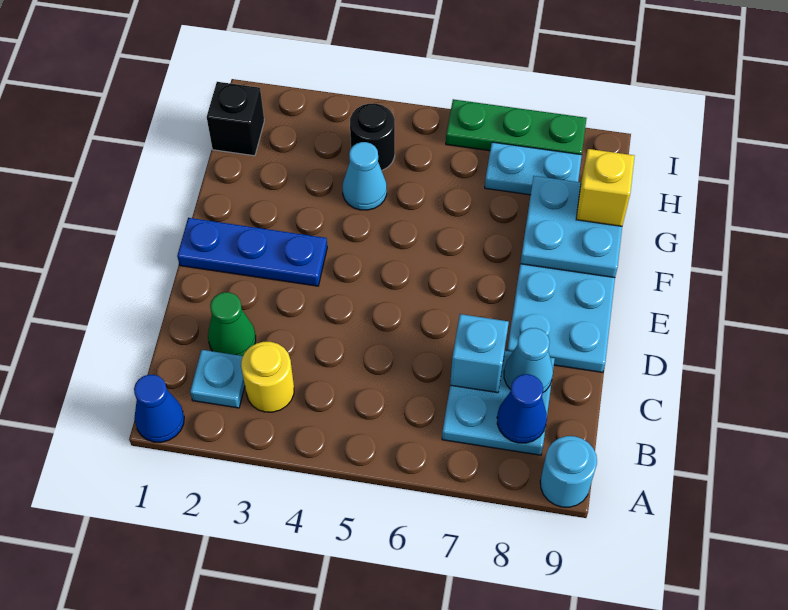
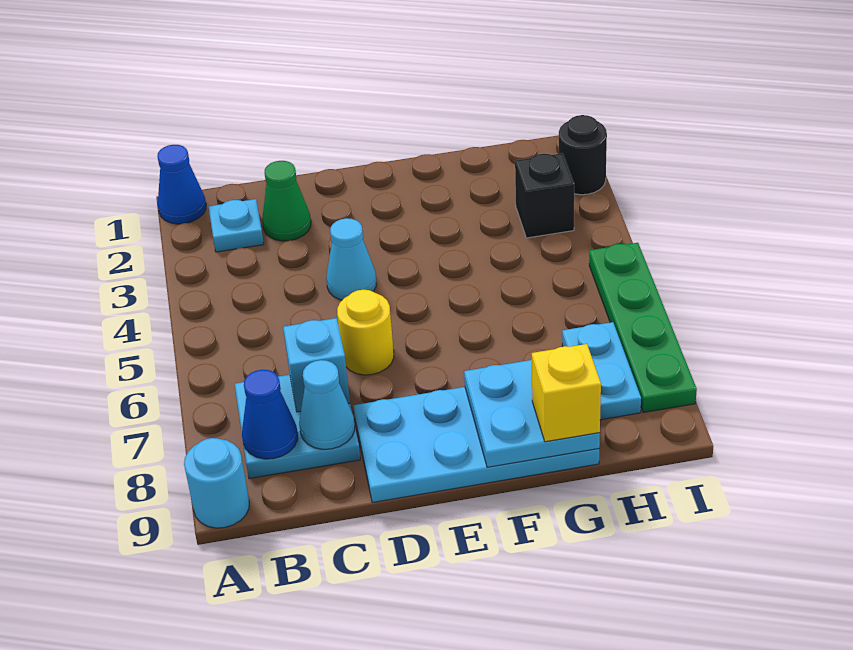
yellow round brick B3 level 1 -> yellow round brick D6 level 1
blue plate E1:E3 level 1 -> none
cyan cone G4 level 1 -> cyan cone D4 level 1
black brick H1 level 1 -> black brick H3 level 1
black round brick H4 level 1 -> black round brick I2 level 1
green plate I6:I8 level 1 -> green plate I5:I8 level 1

